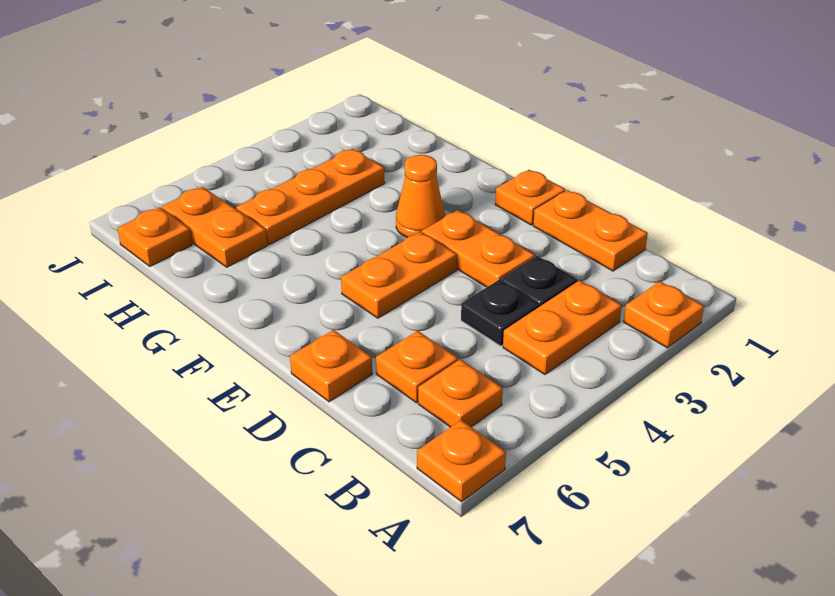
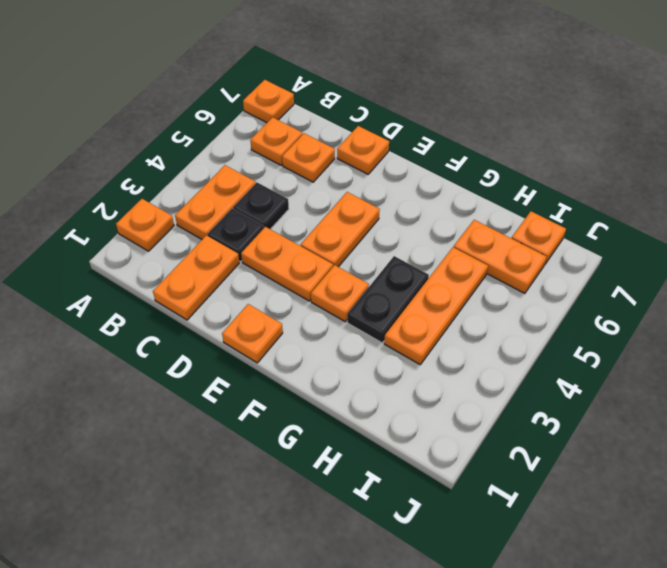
orange plate C1:D1 level 1 -> orange plate C1:C2 level 1
orange cone F3 level 1 -> orange plate F3 level 1
none -> black plate G3:G4 level 1

